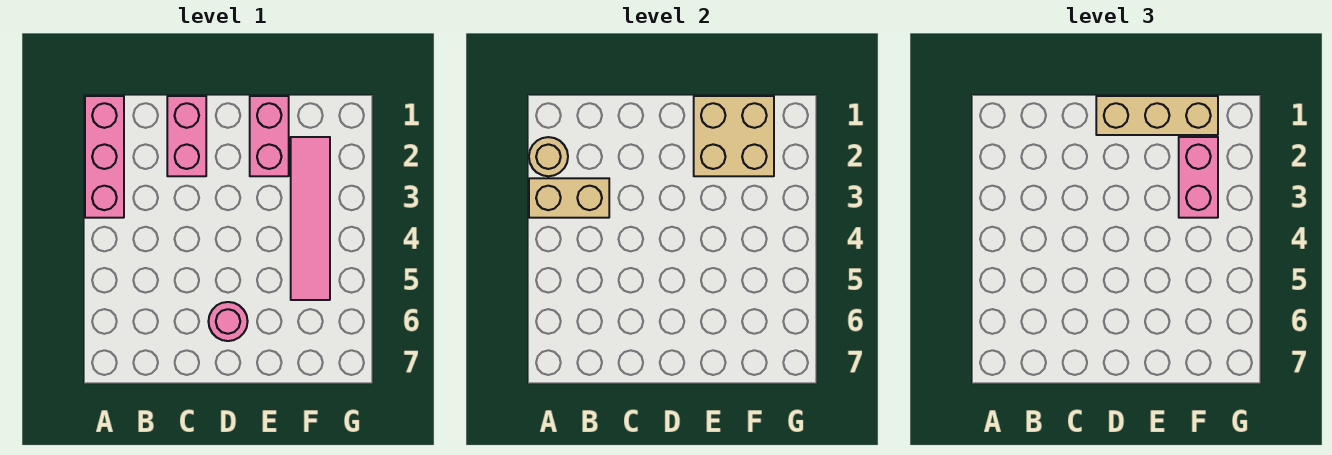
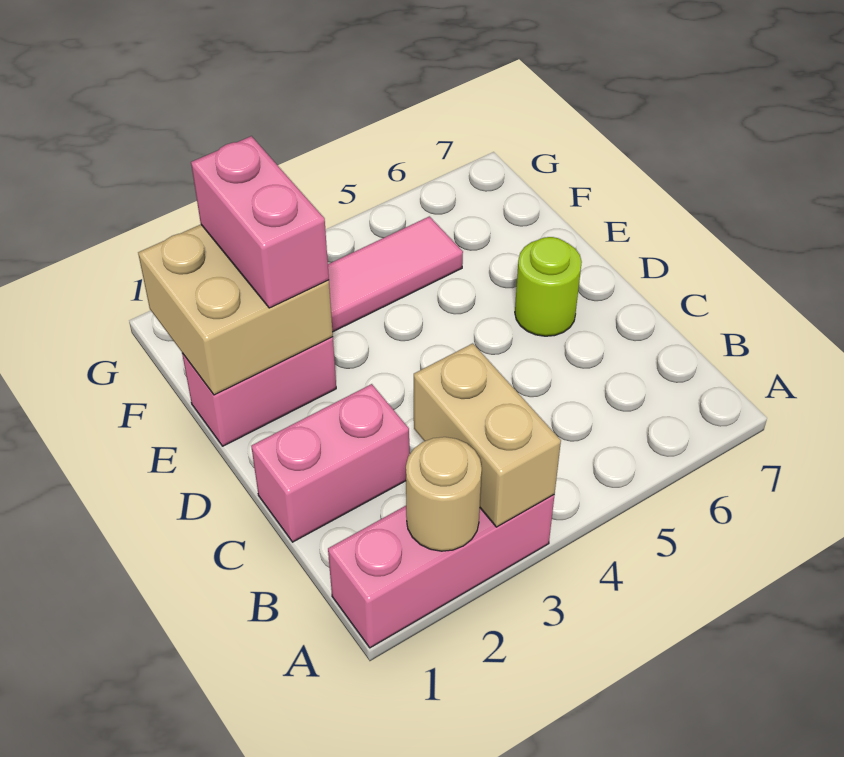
tan brick D1:F1 level 3 -> none
pink round brick D6 level 1 -> lime round brick D6 level 1
pink brick F2:F3 level 3 -> pink brick E2:F2 level 3

